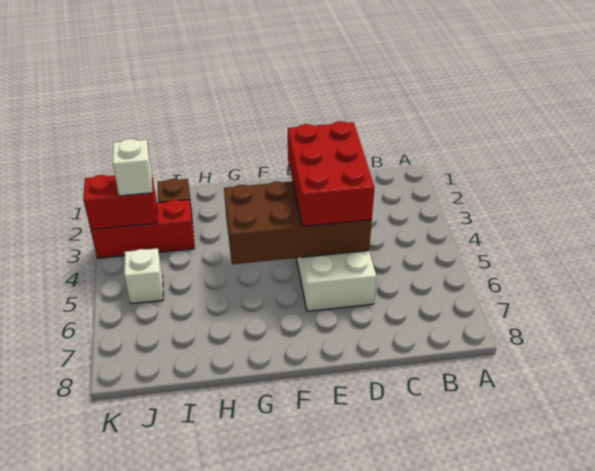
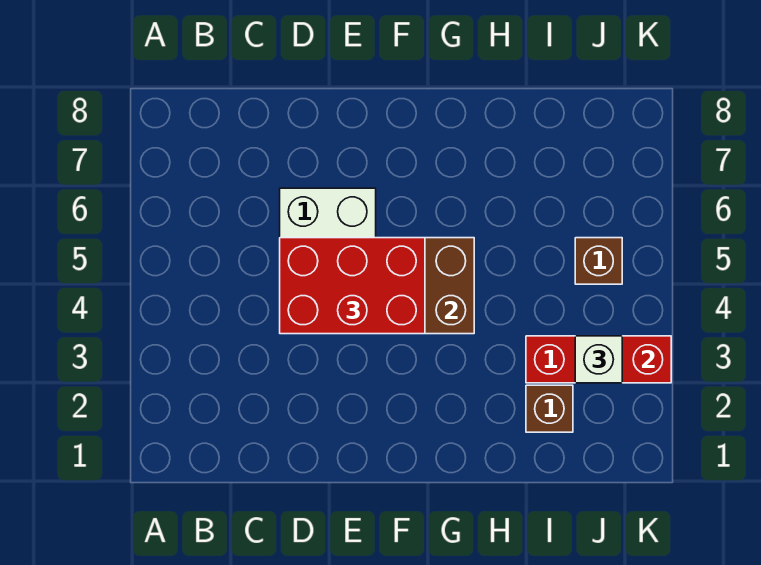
red brick D3:E5 level 3 -> red brick D4:F5 level 3
white brick J5 level 1 -> brown brick J5 level 1

